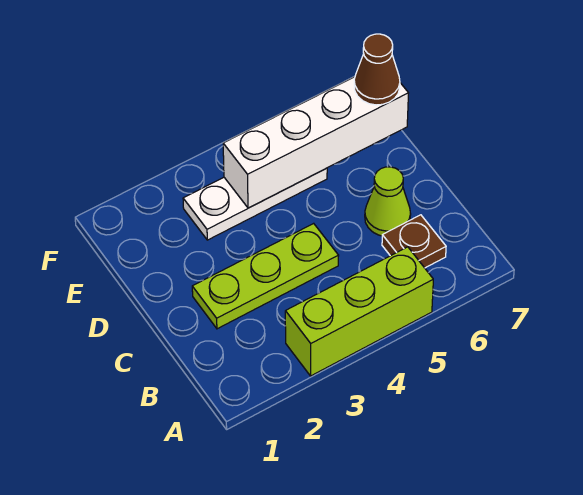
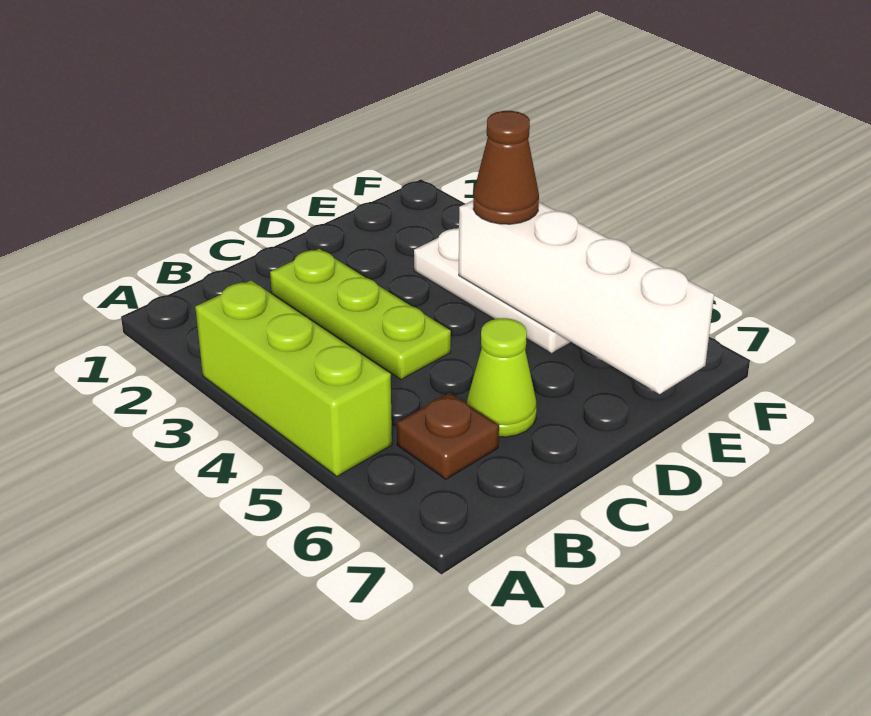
brown cone E7 level 3 -> brown cone E4 level 3

